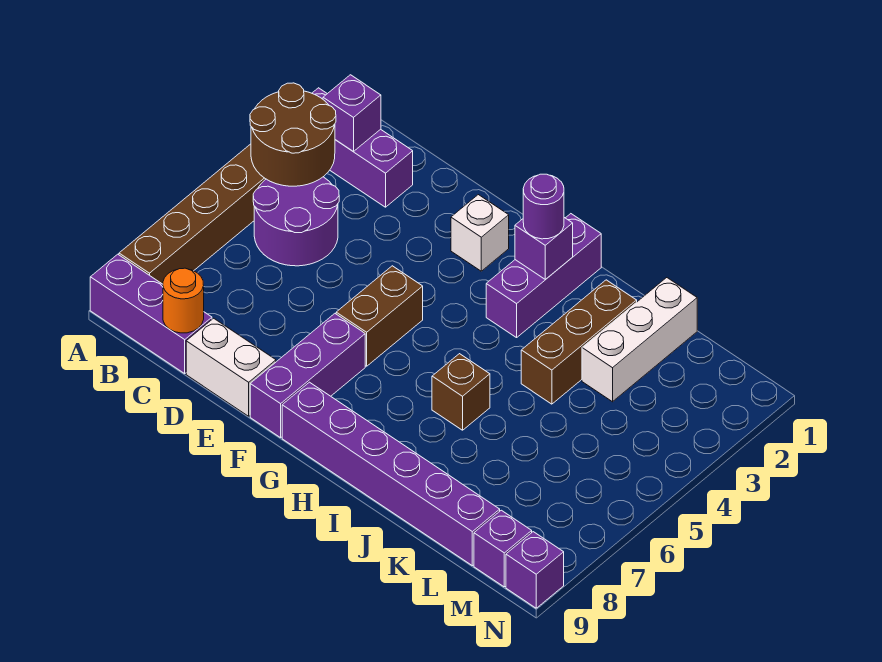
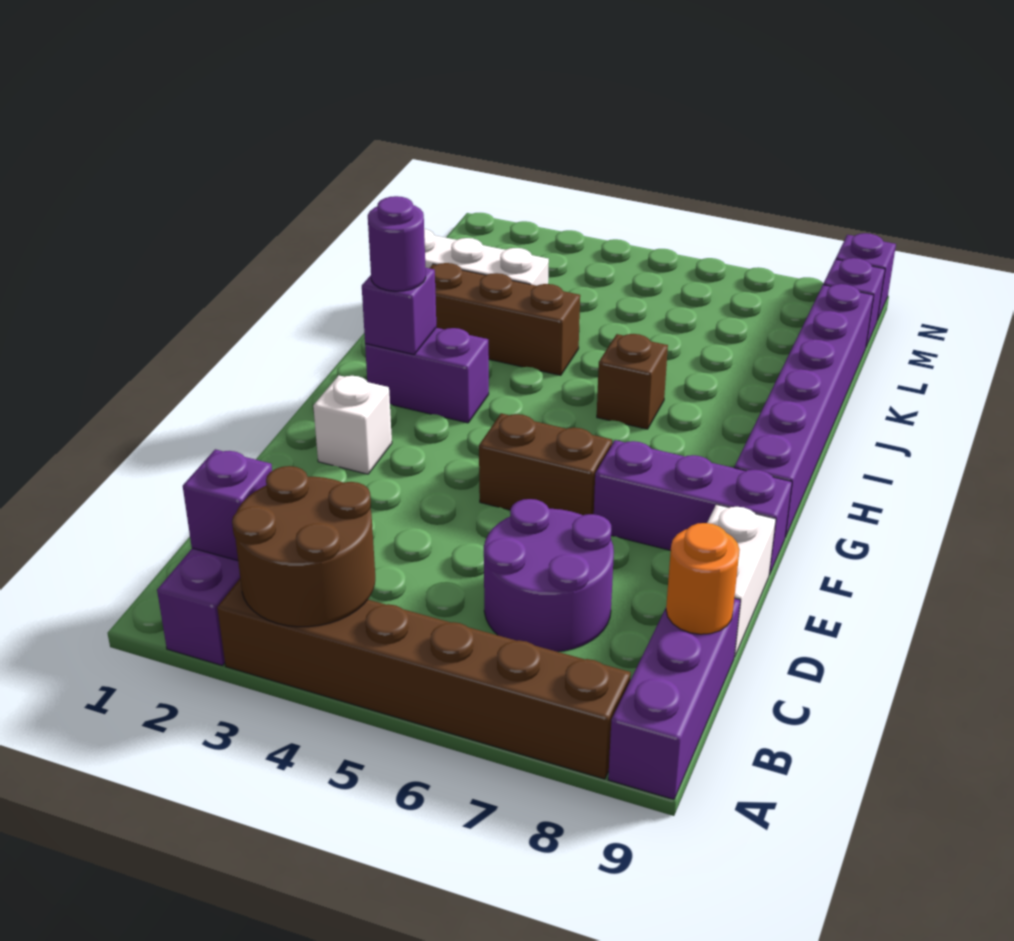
purple round brick B4:C5 level 1 -> purple round brick C6:D7 level 1
purple brick H1:H3 level 1 -> purple brick H2:H3 level 1

